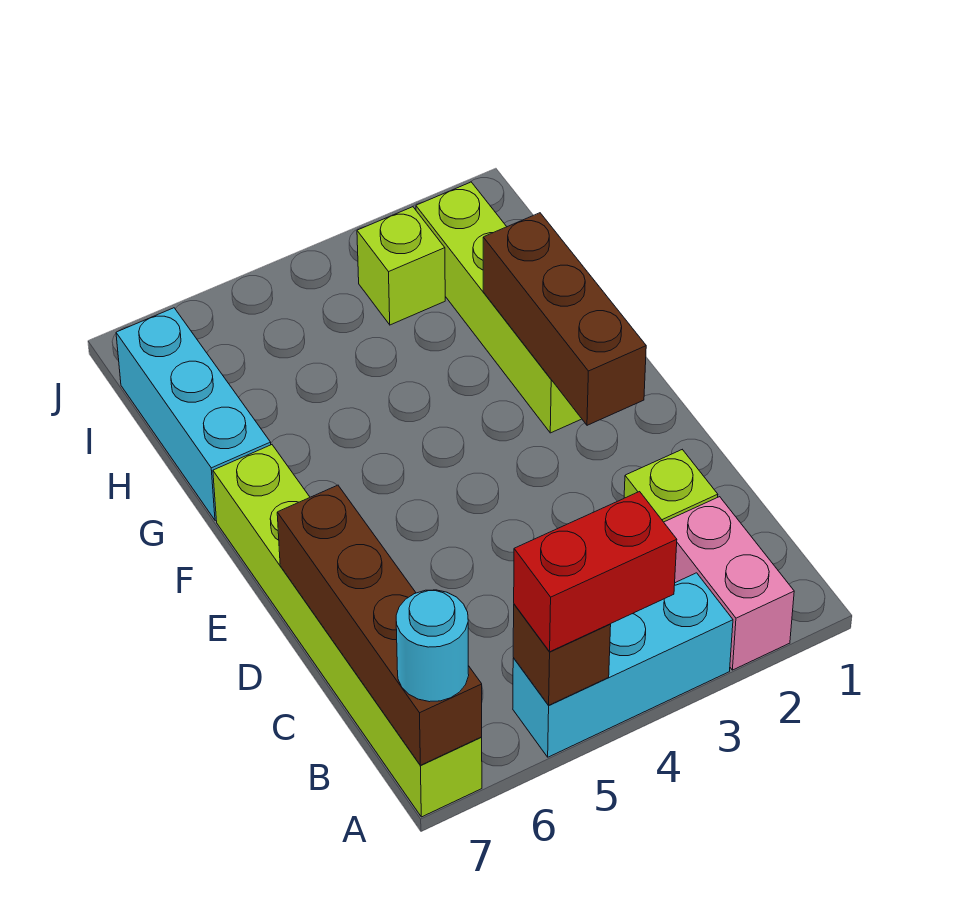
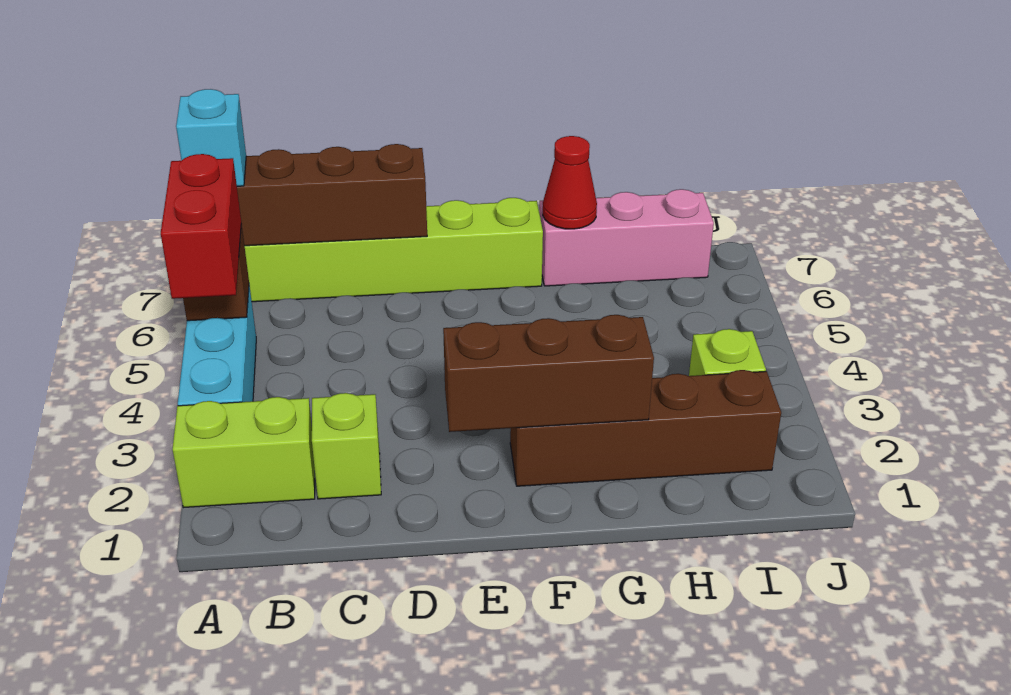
pink brick A2:B2 level 1 -> lime brick A2:B2 level 1
cyan round brick A7 level 3 -> cyan brick A7 level 3
lime brick F2:I2 level 1 -> brown brick F2:I2 level 1
cyan brick G7:I7 level 1 -> pink brick G7:I7 level 1
none -> red cone G7 level 2

